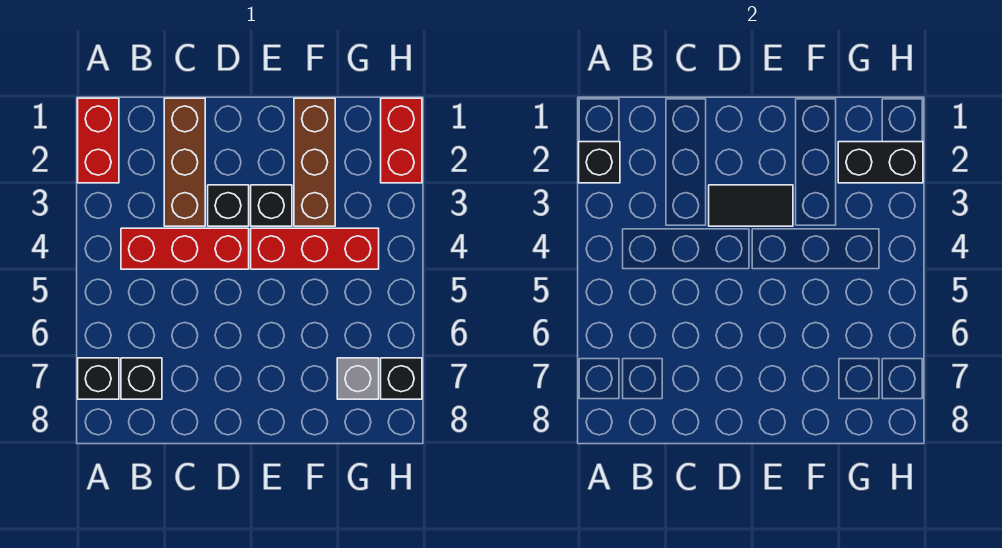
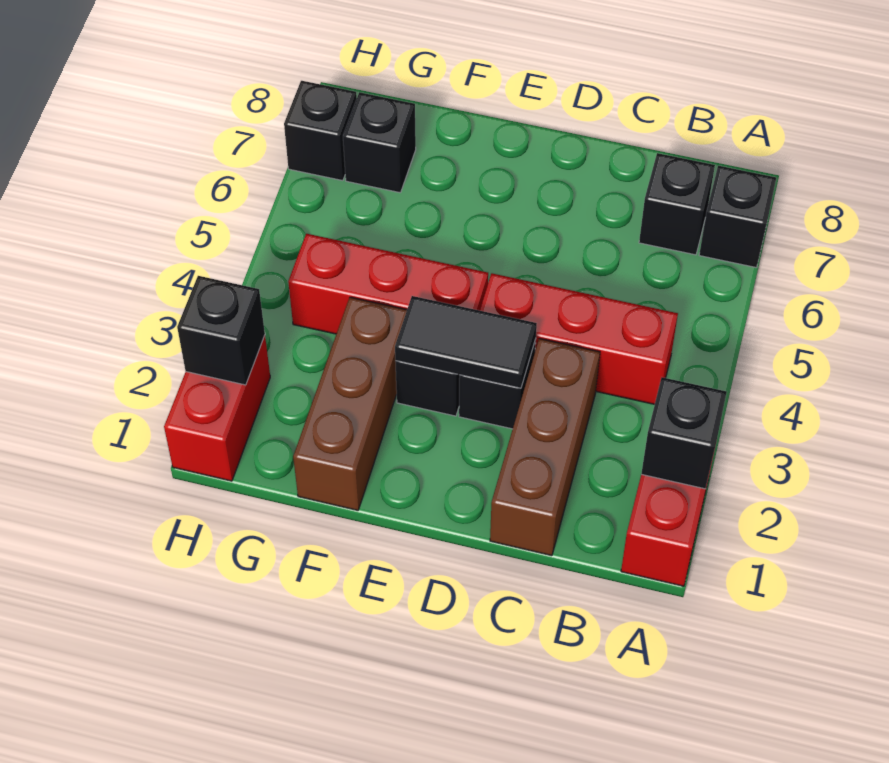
black brick G2:H2 level 2 -> black brick H2 level 2
grey brick G7 level 1 -> black brick G7 level 1

